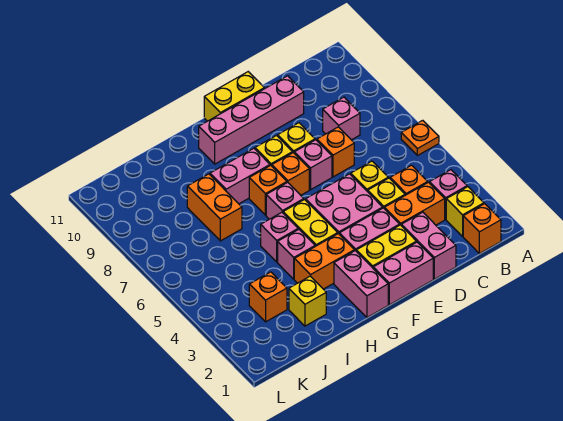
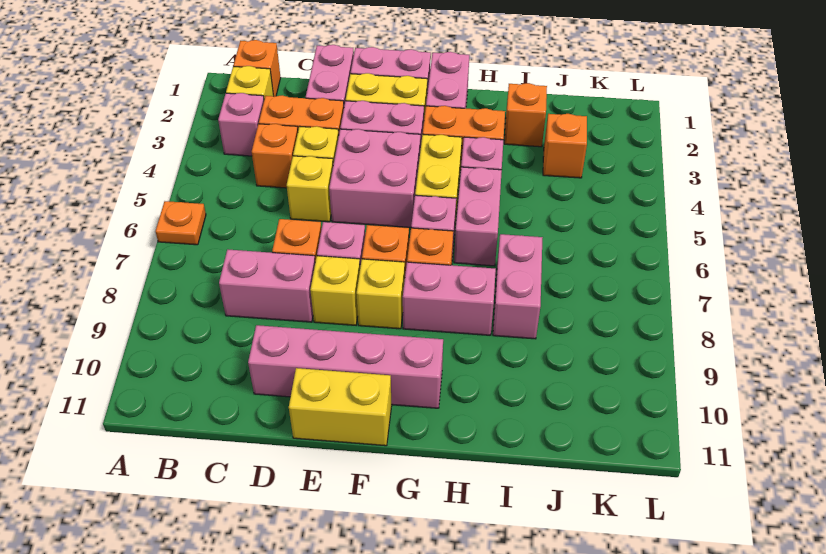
pink brick C8 level 1 -> pink brick C8:D8 level 1
pink brick H5 level 1 -> pink brick H5:H6 level 1
yellow brick I2 level 1 -> orange brick I2 level 1
orange brick I7:I8 level 1 -> pink brick I7:I8 level 1

